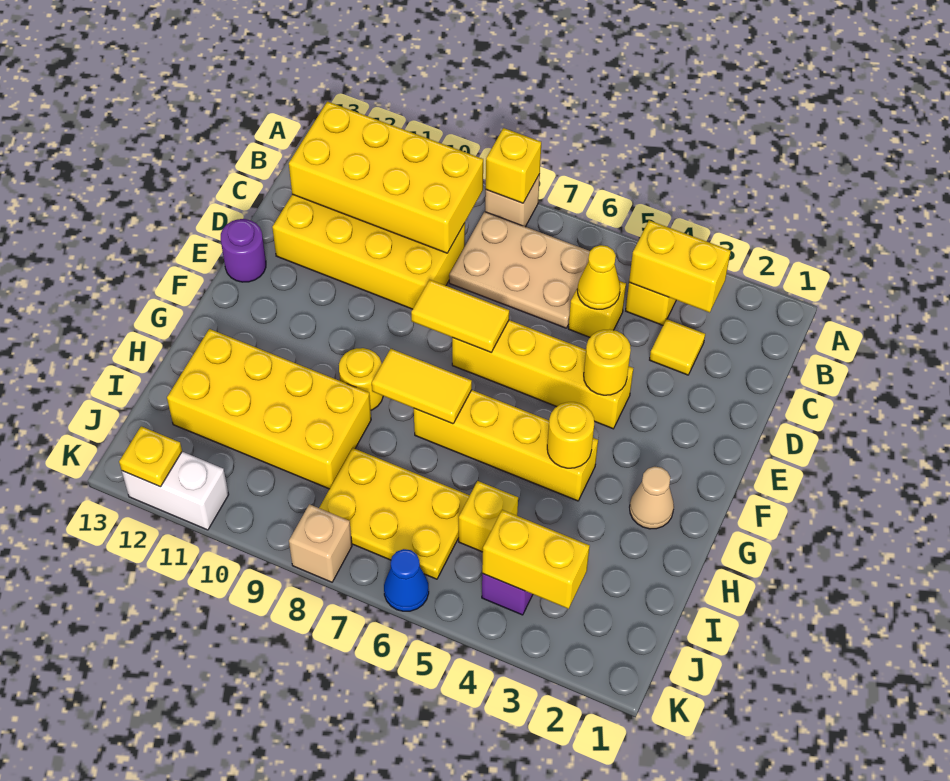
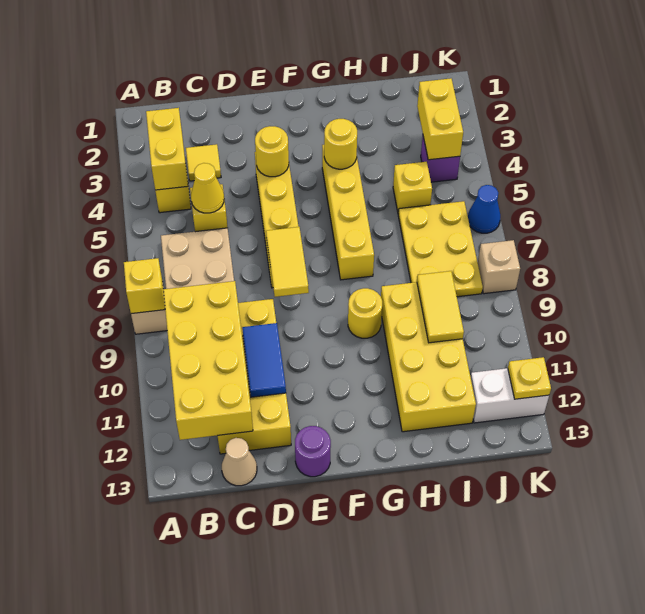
none -> blue tile D10:D11 level 2
tan cone G2 level 1 -> tan cone C13 level 1
yellow tile G7:G8 level 2 -> yellow tile I9:I10 level 2
white brick K11:K12 level 1 -> white brick J12:K12 level 1

